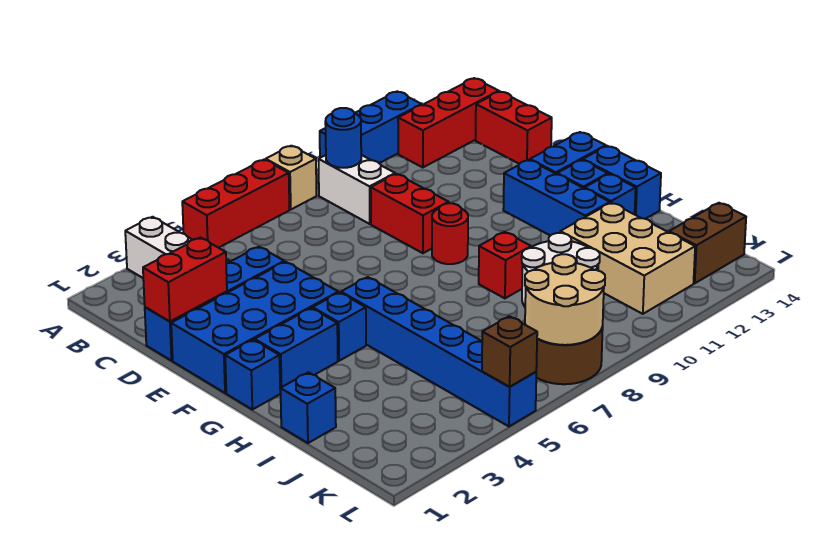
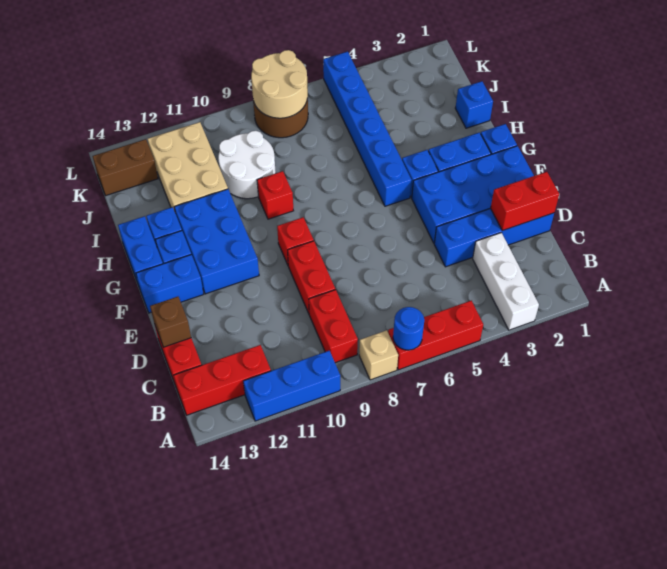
white brick B9:C9 level 1 -> red brick B9:C9 level 1
blue round brick B9 level 2 -> blue round brick A7 level 2
red round brick F9 level 1 -> red brick F9 level 1
blue brick F12:H12 level 1 -> blue brick F11:H12 level 1
brown brick L5 level 2 -> brown brick D14 level 2

